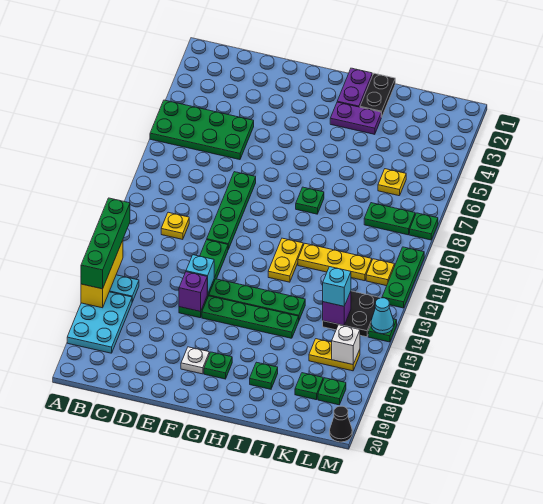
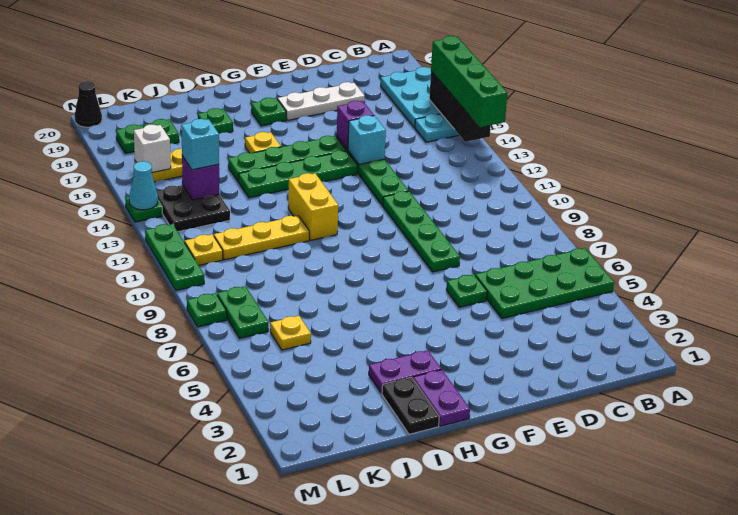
yellow brick A14:A16 level 2 -> black brick A14:A16 level 2
yellow plate C11 level 1 -> yellow plate H16 level 1
white plate F18 level 1 -> white plate D18:F18 level 1
green plate H8 level 1 -> green plate E6 level 1
yellow plate H11:H12 level 1 -> yellow brick H11:H12 level 1
green plate K8:L8 level 1 -> green plate L7:L8 level 1

